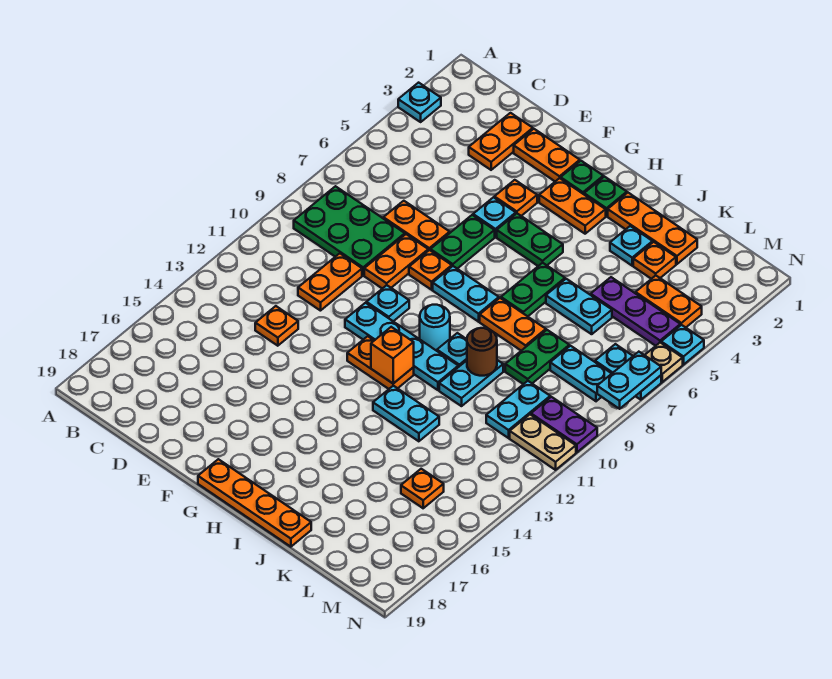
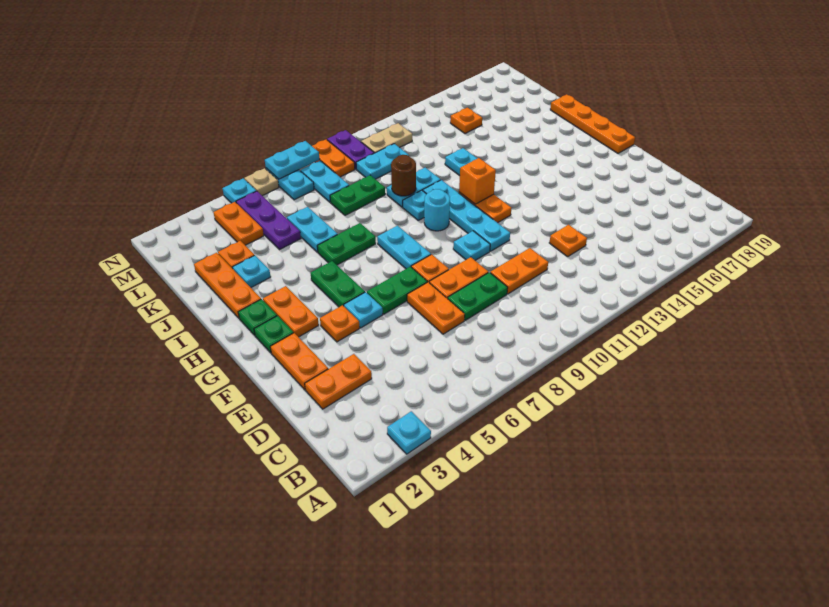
green plate B8:D9 level 1 -> green plate D8:D9 level 1
orange plate I8:J8 level 1 -> orange plate M9:N9 level 1
tan plate M11:N11 level 1 -> tan plate M11:M12 level 1

